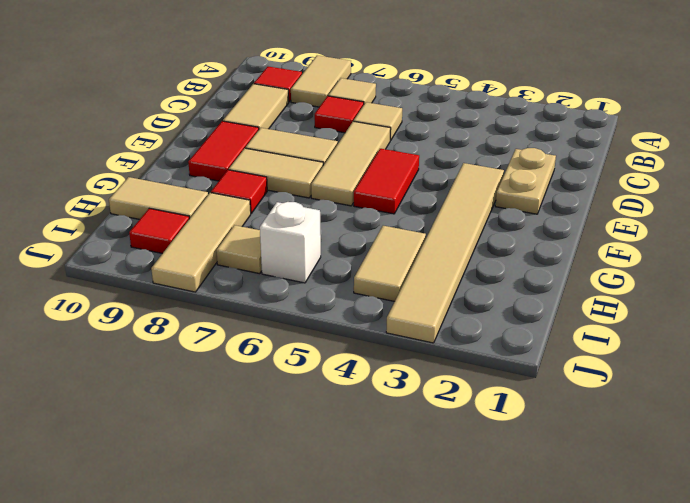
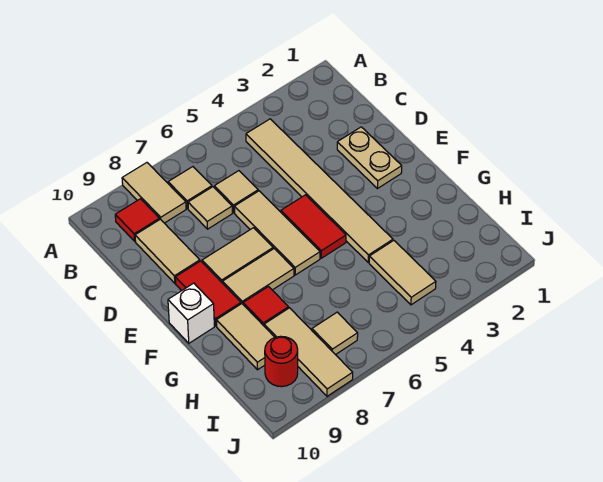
red tile C7 level 1 -> tan tile C7 level 1
tan tile E3:J3 level 1 -> tan tile B4:G4 level 1
tan tile H9:H10 level 1 -> tan tile G9:H9 level 1
white brick I6 level 1 -> white brick F10 level 1
red tile I9 level 1 -> red round brick I9 level 1

